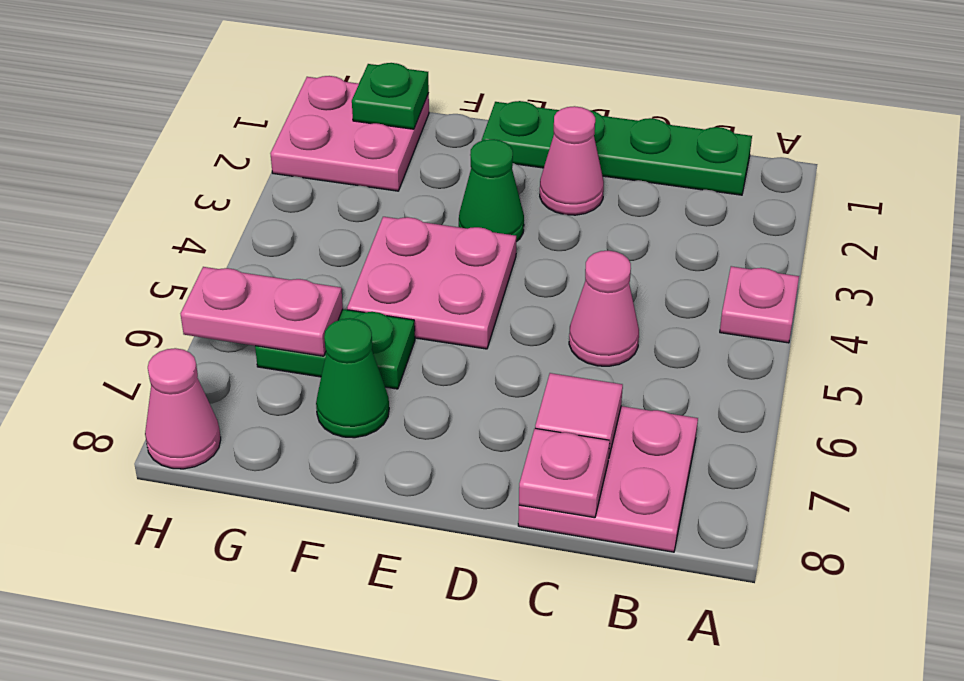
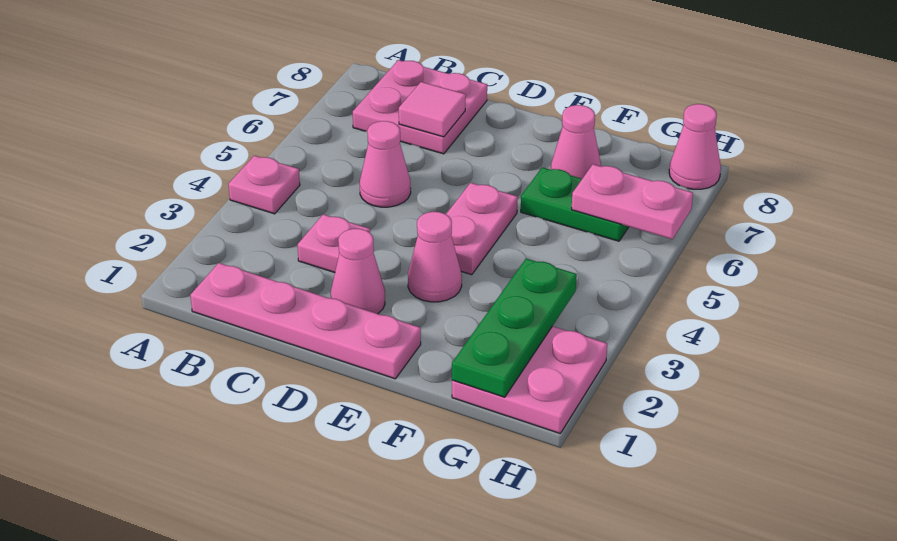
green plate B1:E1 level 1 -> pink plate B1:E1 level 1
pink plate C8 level 2 -> pink plate C3 level 1
green cone E3 level 1 -> pink cone E3 level 1
pink plate E4:F5 level 1 -> pink plate E4:E5 level 1
green cone F7 level 1 -> pink cone F7 level 1
green plate G1 level 2 -> green plate G1:G3 level 2

